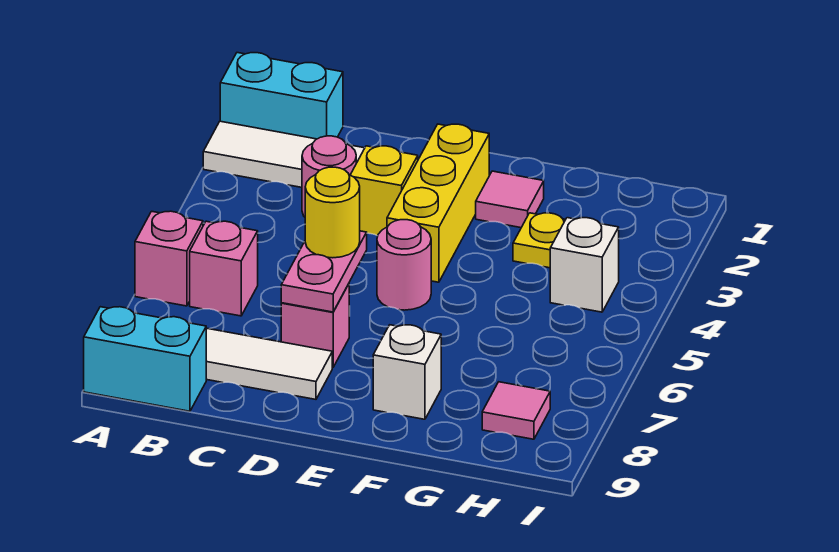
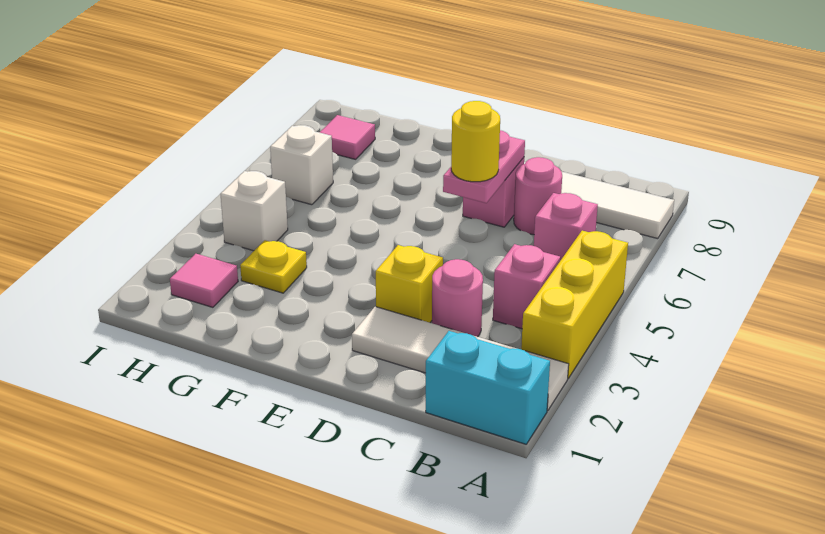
pink brick A6 level 1 -> pink brick B4 level 1
cyan brick A9:B9 level 1 -> none
yellow brick E2:E4 level 1 -> yellow brick A3:A5 level 1
pink round brick E5 level 1 -> pink round brick C7 level 1
pink tile F2 level 1 -> pink tile H2 level 1
white brick F8 level 1 -> white brick H6 level 1

